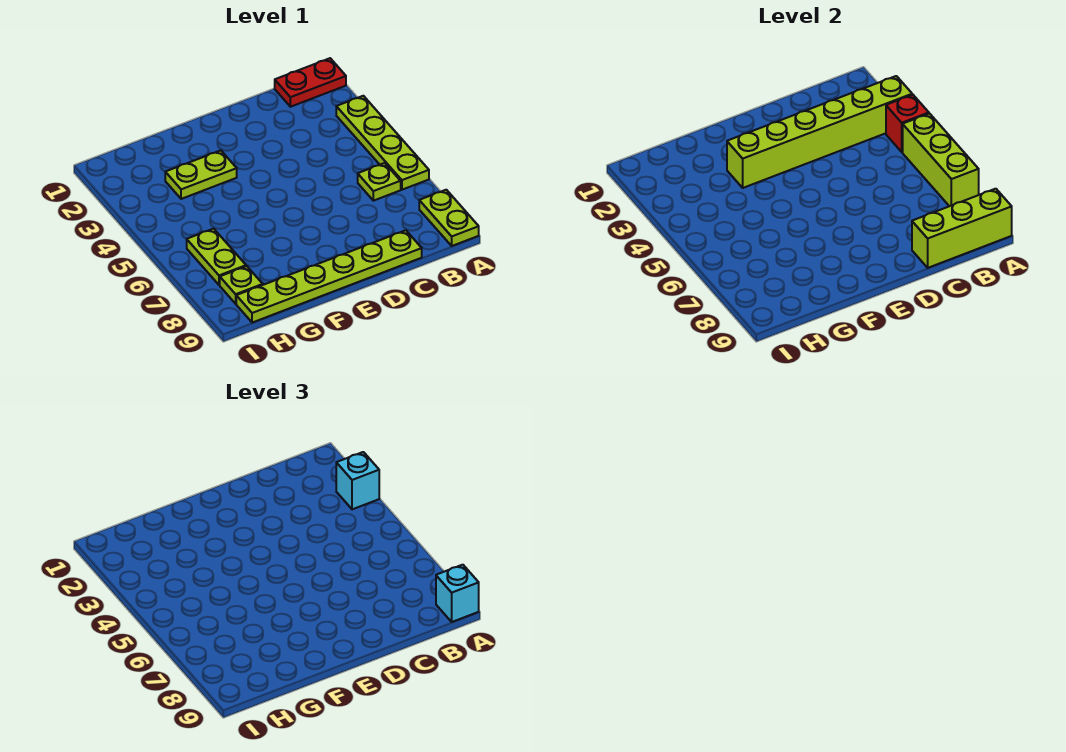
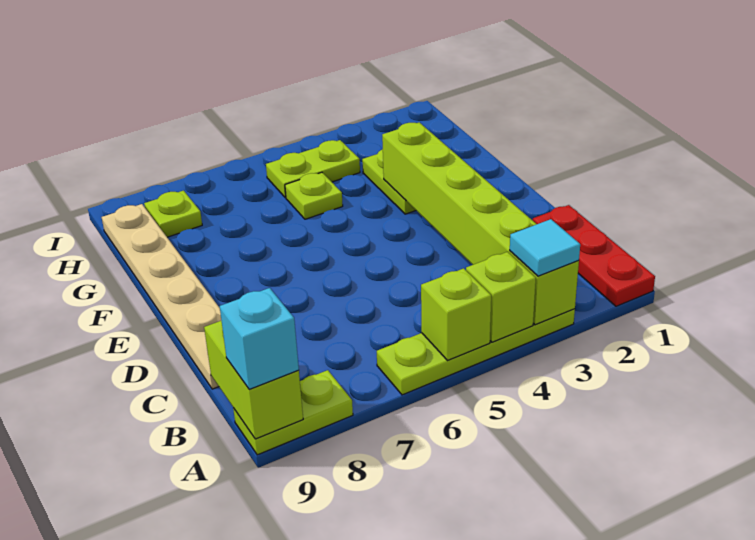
red plate A1:B1 level 1 -> red plate A1:C1 level 1
cyan brick A3 level 3 -> cyan tile A3 level 3
red brick A4 level 2 -> lime brick A4 level 2
lime brick A5:A7 level 2 -> lime brick A5 level 2
lime brick A9:C9 level 2 -> lime brick A9:B9 level 2
lime plate B6 level 1 -> lime plate G5 level 1
lime plate C9:H9 level 1 -> tan plate C9:H9 level 1
lime plate H6:H7 level 1 -> lime plate H4:H5 level 1

